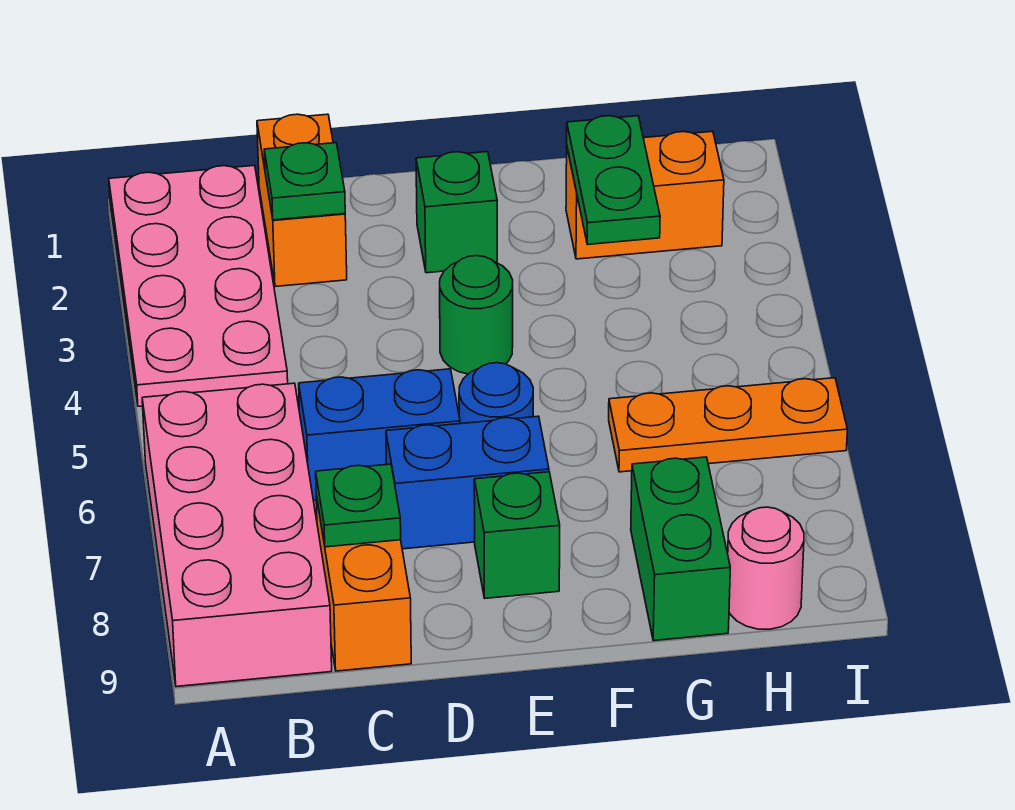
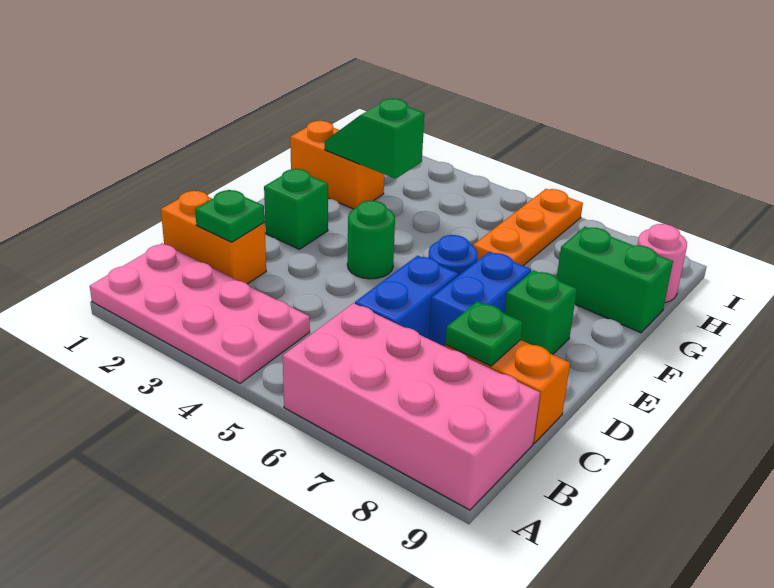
orange brick G2:H2 level 1 -> orange brick G1:G2 level 1
green plate G2:G3 level 2 -> green slope G2:G3 level 2 top 3

